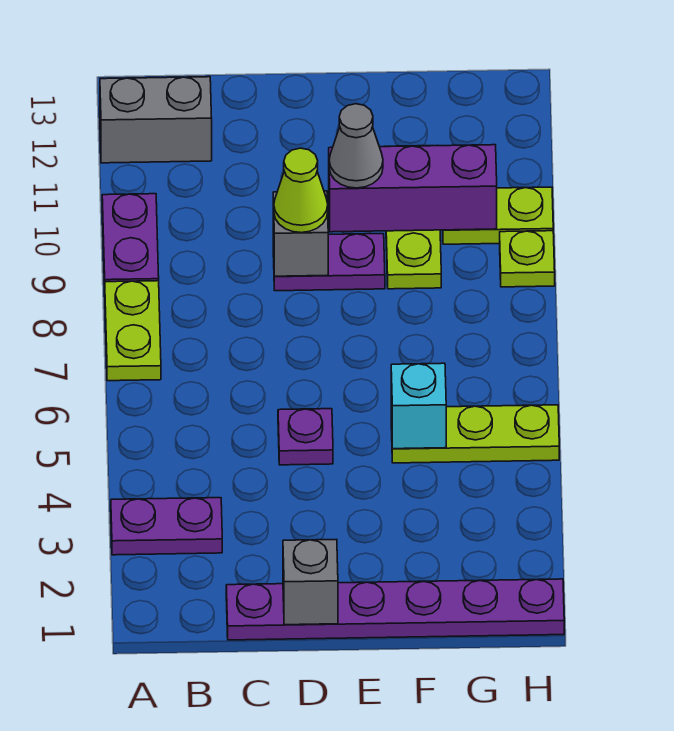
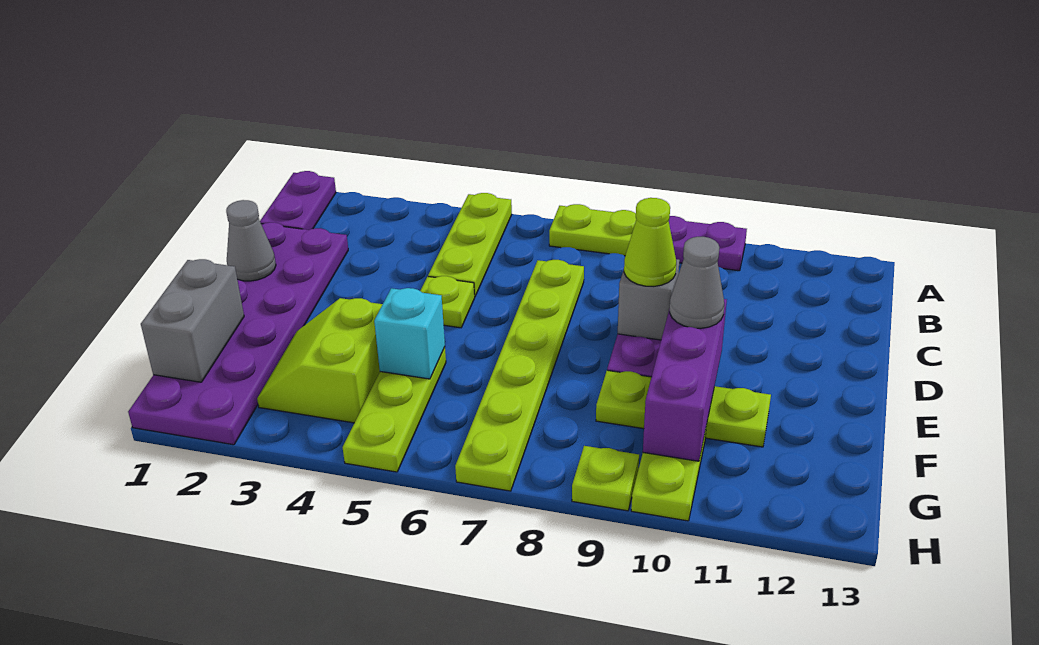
purple plate A3:B3 level 1 -> purple plate A1:B1 level 1
none -> lime plate A5:C5 level 1
grey brick A12:B12 level 1 -> grey brick F1:G1 level 2
purple plate C1:H1 level 1 -> purple plate C1:H2 level 1
none -> lime plate C7:H7 level 1
grey brick D1 level 2 -> grey cone D1 level 2
purple plate D5 level 1 -> lime plate D5 level 1
none -> lime slope F3:G4 level 1 top 4

